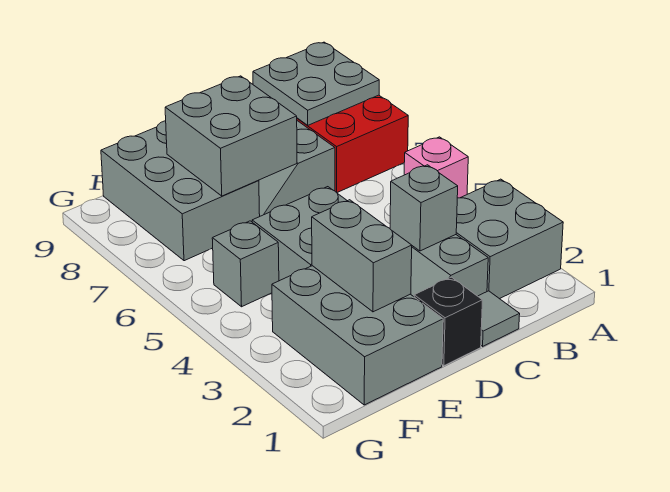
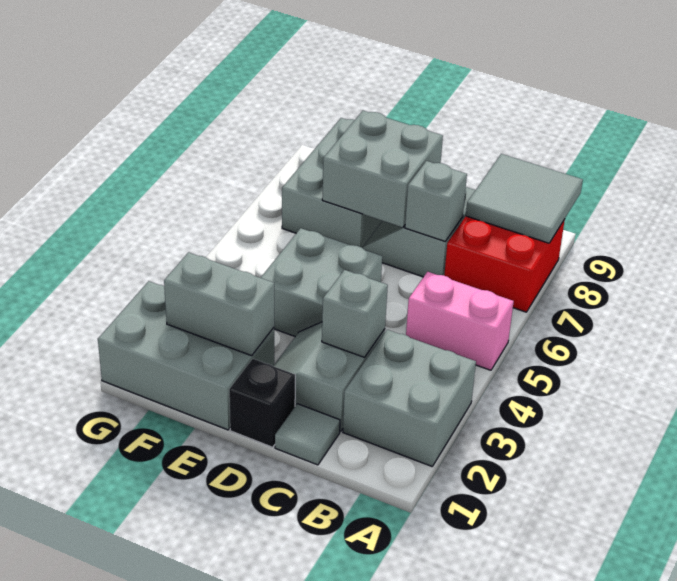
pink brick A5 level 1 -> pink brick A5:B5 level 1
grey plate A8:B9 level 2 -> grey tile A8:B9 level 2
grey brick E1:F3 level 1 -> grey brick E1:G2 level 1
grey brick E2:E3 level 2 -> grey brick E2:F2 level 2
grey brick F5 level 1 -> grey brick C7 level 2

